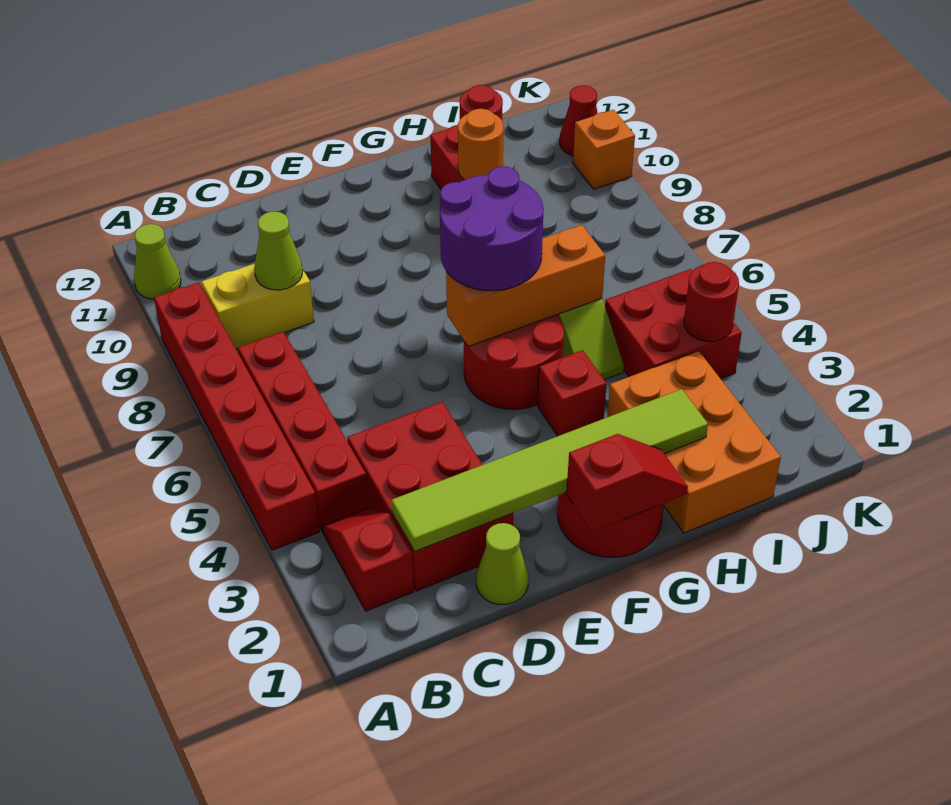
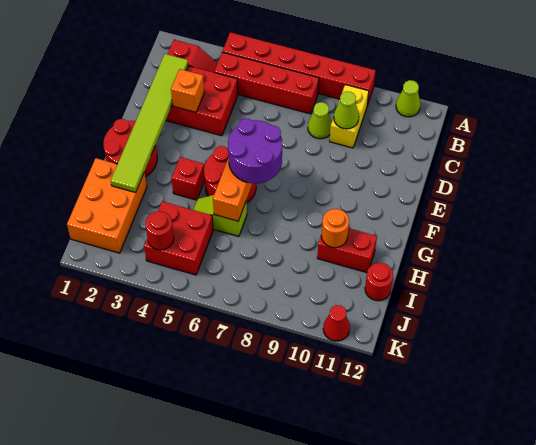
lime cone D1 level 1 -> lime cone C8 level 1
red slope F1:G1 level 2 top F -> none
orange brick H1:I3 level 1 -> orange brick H1:J2 level 1
orange brick K10 level 1 -> orange brick D3 level 2

